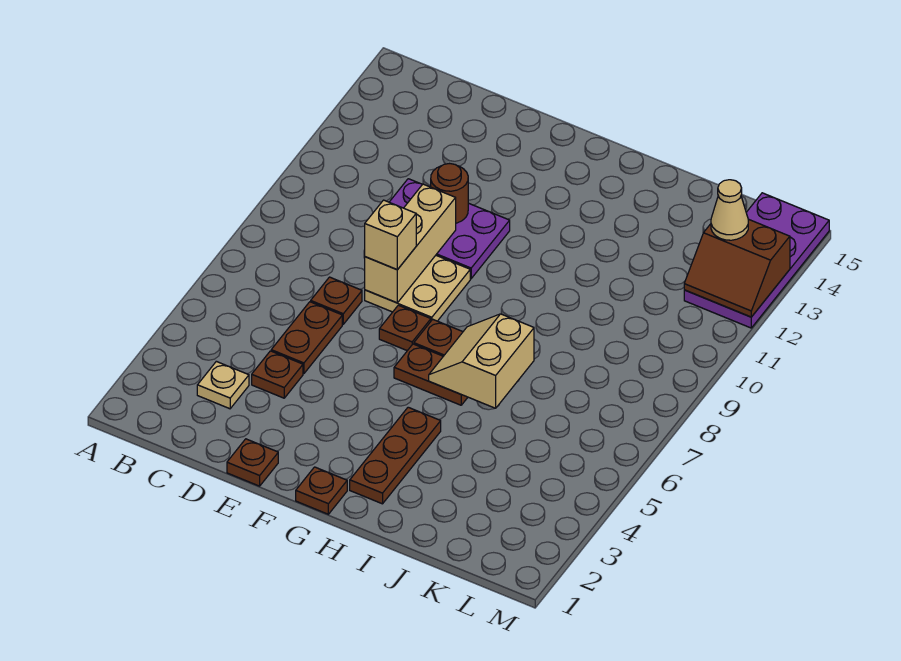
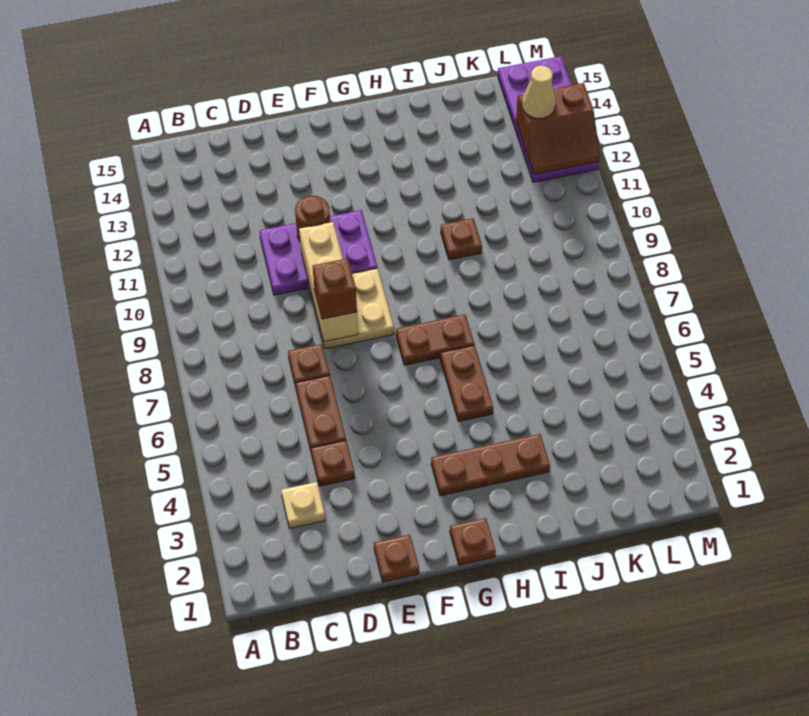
tan brick E8 level 3 -> brown brick E8 level 3
brown plate F7 level 1 -> brown plate I10 level 1
brown plate G6:H6 level 1 -> brown plate H5:H6 level 1
brown plate H2:H4 level 1 -> brown plate G3:I3 level 1
tan slope H6:I7 level 2 top I -> none

